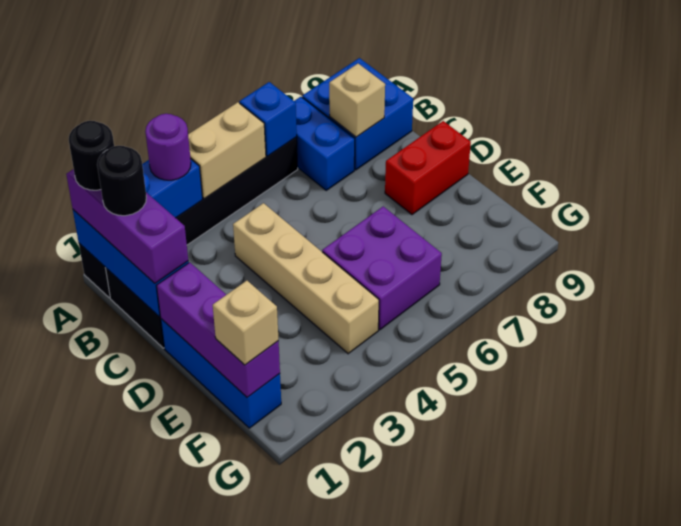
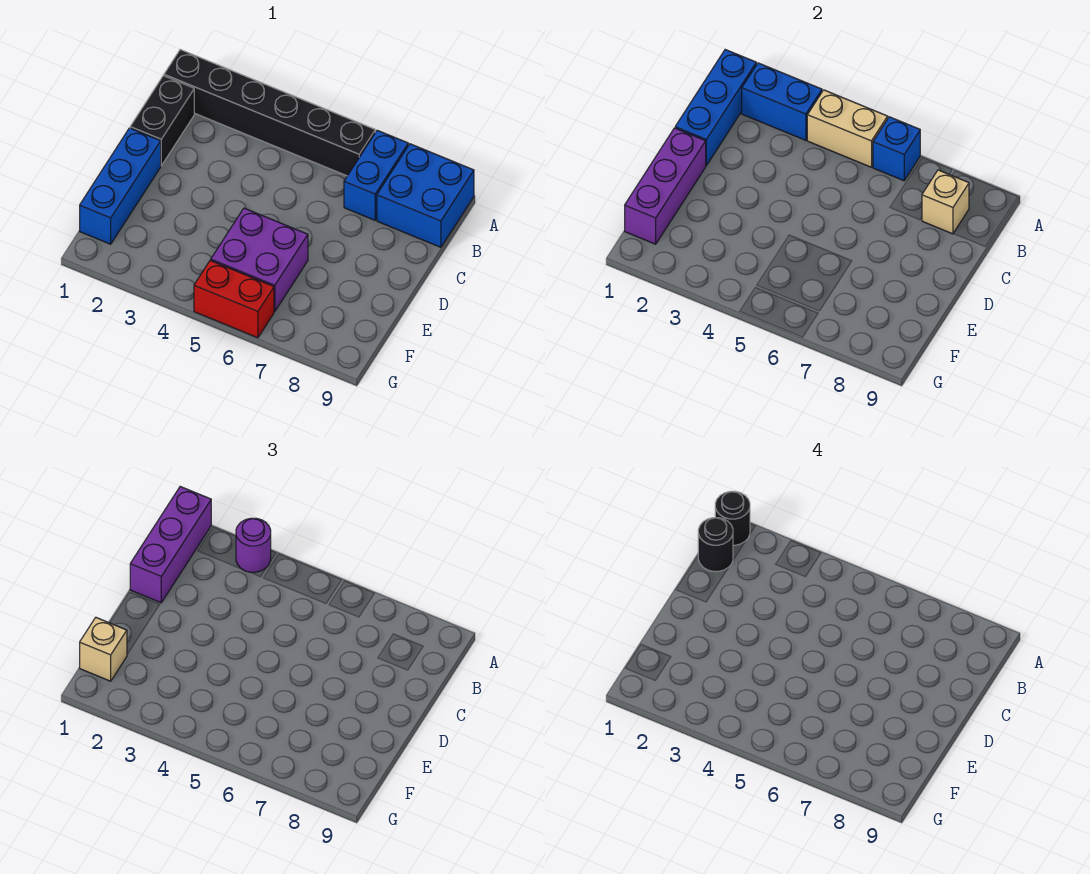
tan brick C4:F4 level 1 -> none
red brick D8:D9 level 1 -> red brick G5:G6 level 1

